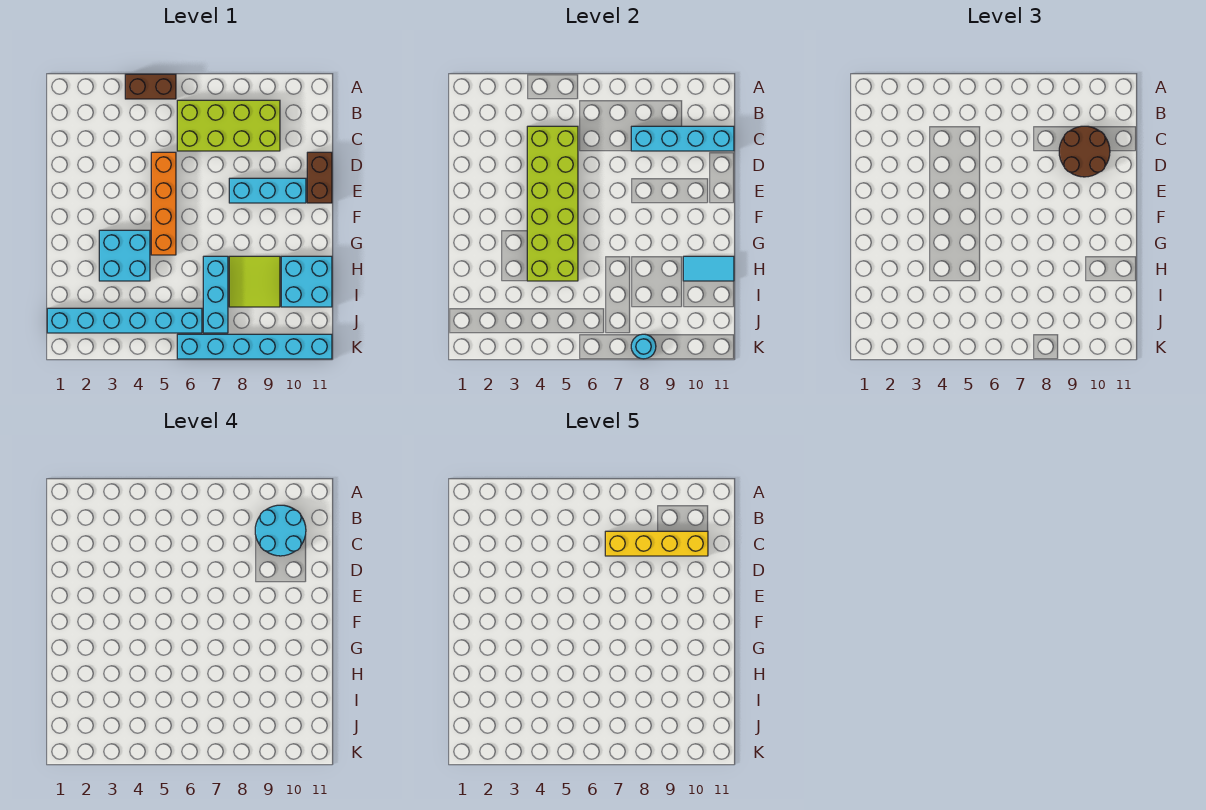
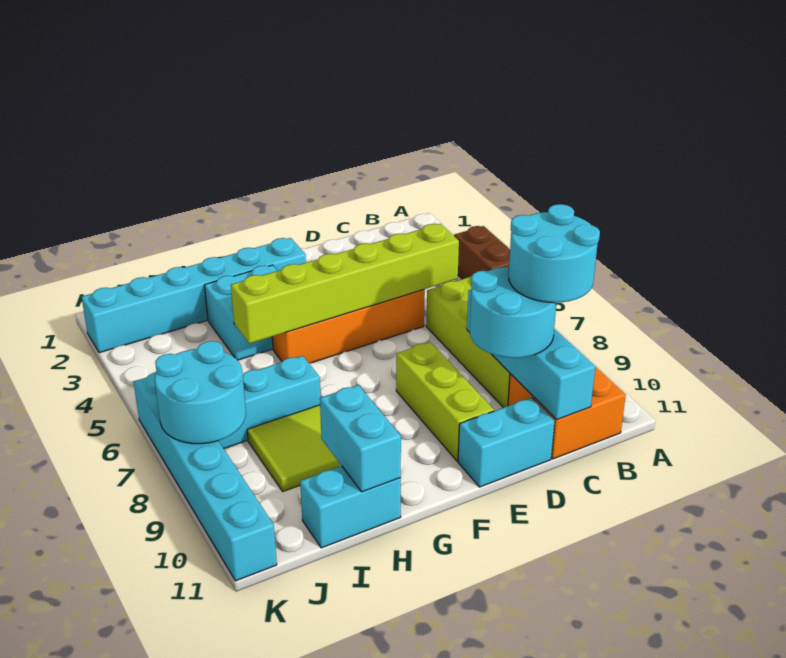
none -> orange brick B10:C11 level 1
lime brick C4:H5 level 2 -> lime brick C5:H5 level 2
yellow brick C7:C10 level 5 -> none
brown round brick C9:D10 level 3 -> cyan round brick C9:D10 level 3
brown brick D11:E11 level 1 -> cyan brick D11:E11 level 1
cyan brick E8:E10 level 1 -> lime brick E8:E10 level 1
cyan brick H10:I11 level 1 -> cyan brick H11:I11 level 1
cyan tile H10:H11 level 2 -> cyan brick H10:H11 level 2
cyan brick J1:J6 level 1 -> cyan brick F2:K2 level 1
cyan round brick K8 level 2 -> cyan round brick J7:K8 level 2

